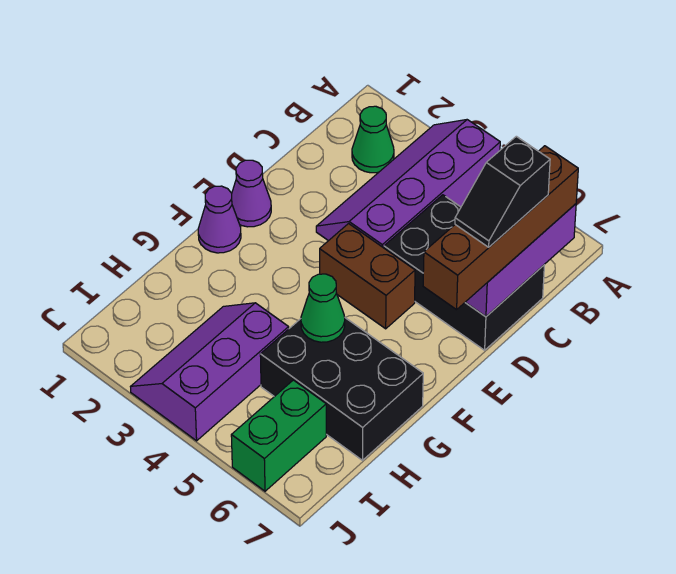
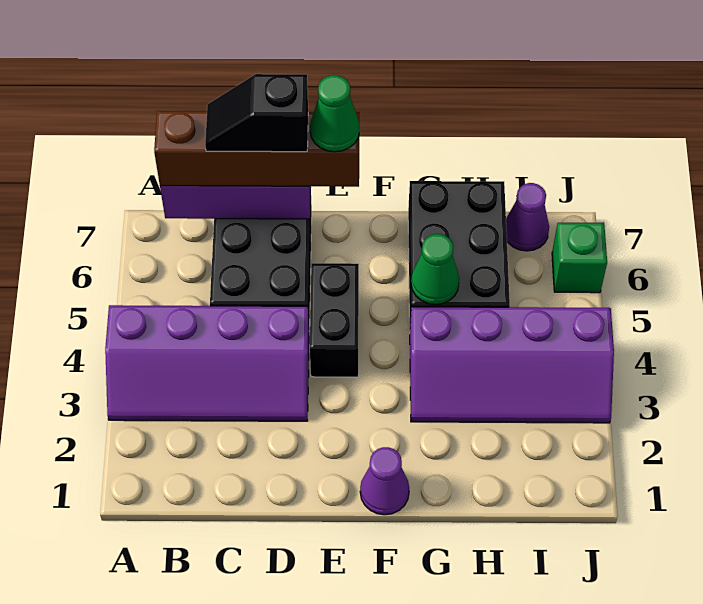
green cone B2 level 1 -> green cone E7 level 4
black slope C7:D7 level 4 top C -> black slope C7:D7 level 4 top D
purple cone E1 level 1 -> purple cone I7 level 1
brown brick E4:E5 level 1 -> black brick E4:E5 level 1
purple slope H3:J4 level 1 top 4 -> purple slope G3:J4 level 1 top 4
green brick I6:J6 level 1 -> green brick J6 level 1

